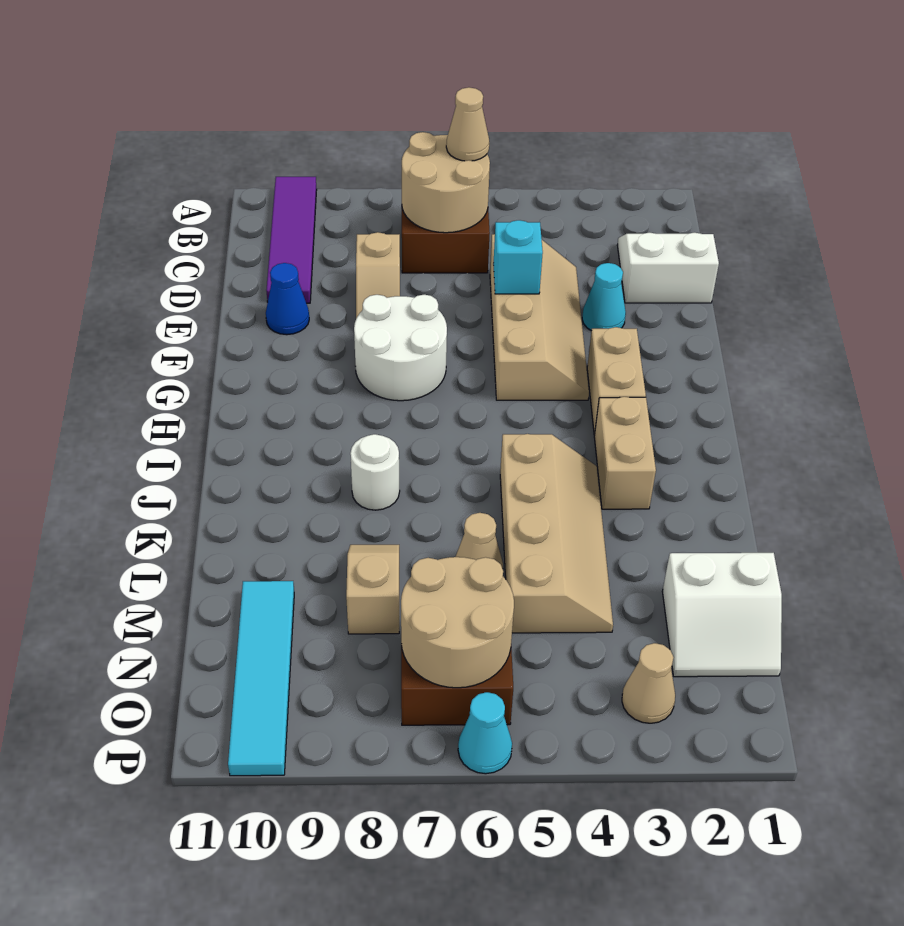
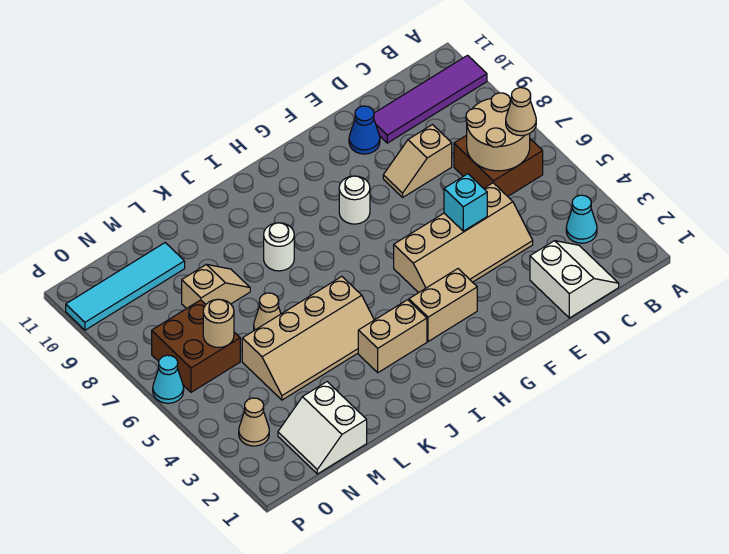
cyan cone E3 level 1 -> cyan cone B3 level 1
white round brick F7:G8 level 1 -> white round brick G8 level 1
tan round brick N6:O7 level 2 -> tan round brick N6 level 2

